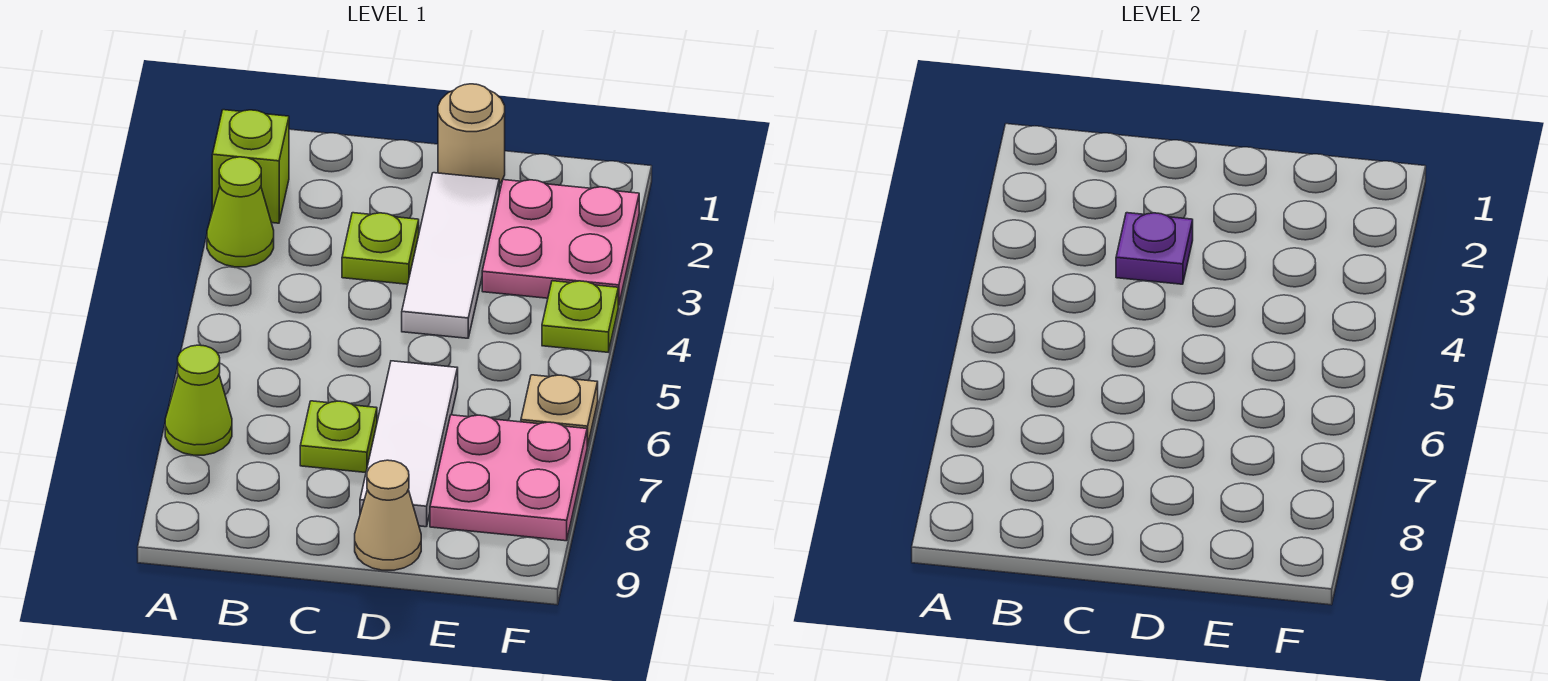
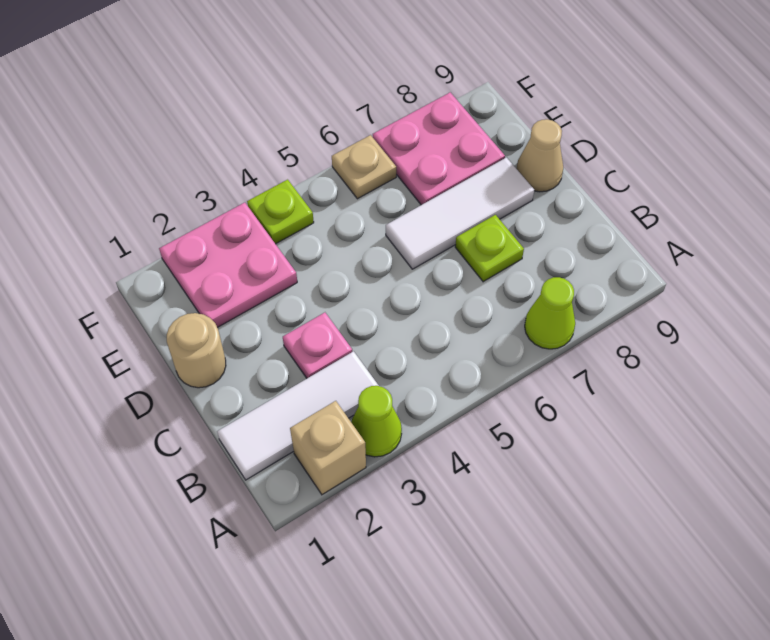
lime brick A2 level 1 -> tan brick A2 level 1
lime plate C3 level 1 -> pink plate C3 level 1
purple plate C3 level 2 -> none
white tile D2:D4 level 1 -> white tile B1:B3 level 1

